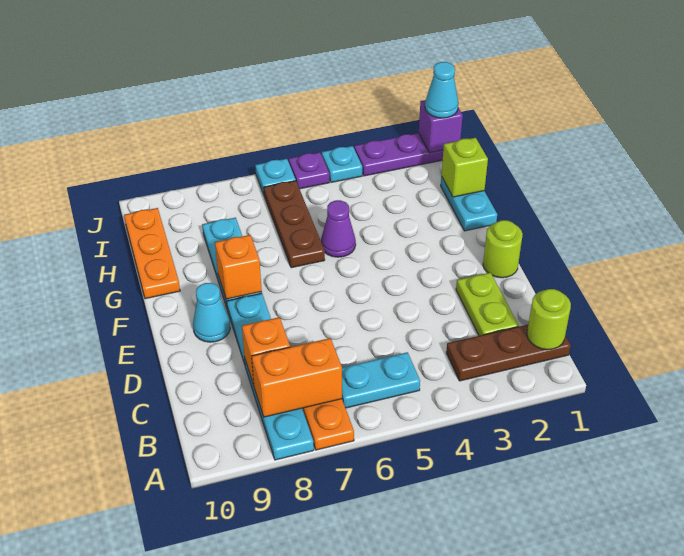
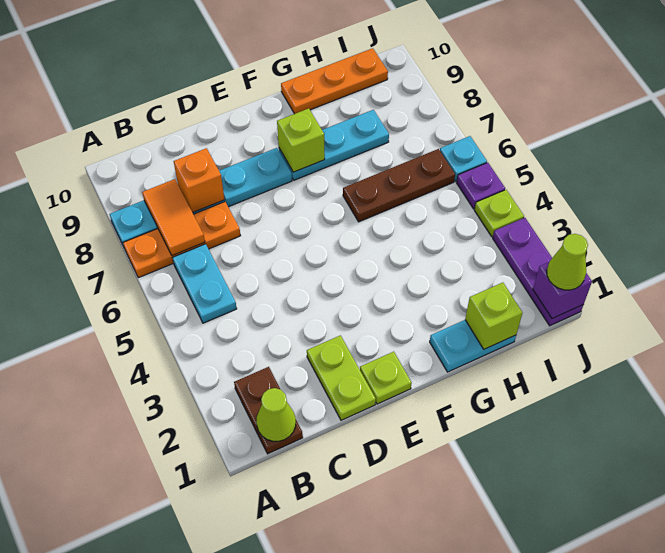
brown plate B1:B3 level 1 -> brown plate B1:B2 level 1
lime round brick B1 level 2 -> lime cone B1 level 2
orange brick B7:B8 level 2 -> orange tile B7:B8 level 2
lime plate C2:D2 level 1 -> lime plate D1:D2 level 1
lime round brick E1 level 1 -> lime plate E1 level 1
cyan cone E9 level 1 -> none
orange brick F8 level 2 -> lime brick F8 level 2
purple cone G5 level 1 -> none
cyan cone J1 level 3 -> lime cone J1 level 3
cyan plate J4 level 1 -> lime plate J4 level 1

